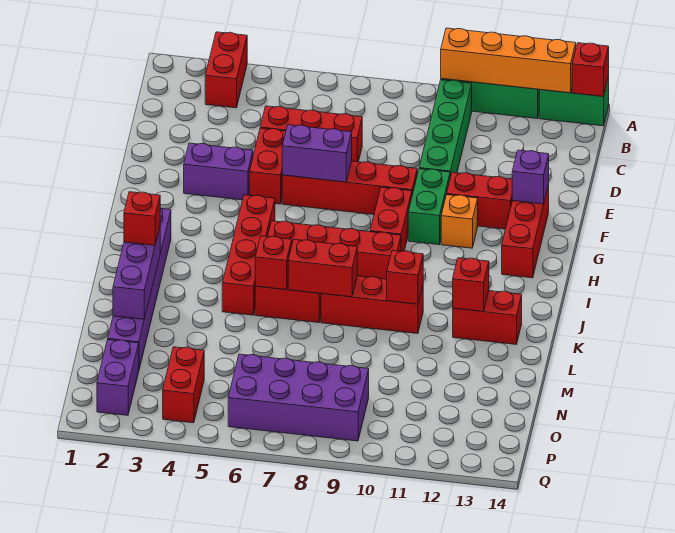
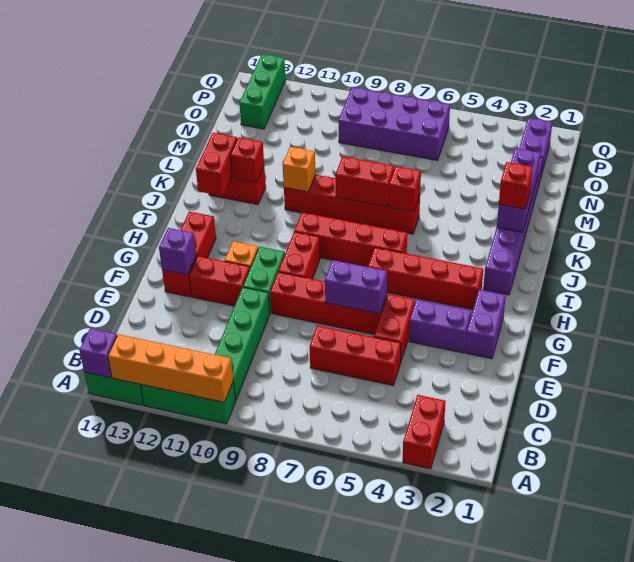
red brick A14 level 2 -> purple brick A14 level 2
none -> purple brick F2:G2 level 1
red brick H5:K5 level 1 -> red brick H3:H6 level 1
red brick K10 level 2 -> orange brick K10 level 2
red brick O4:P4 level 1 -> red brick J13:K13 level 2
none -> green brick O13:Q13 level 1

